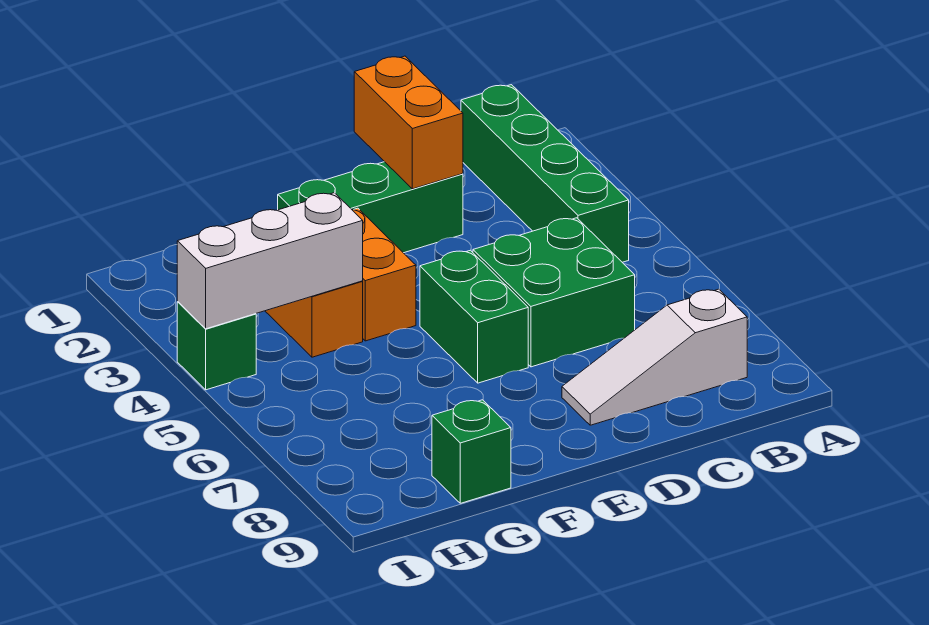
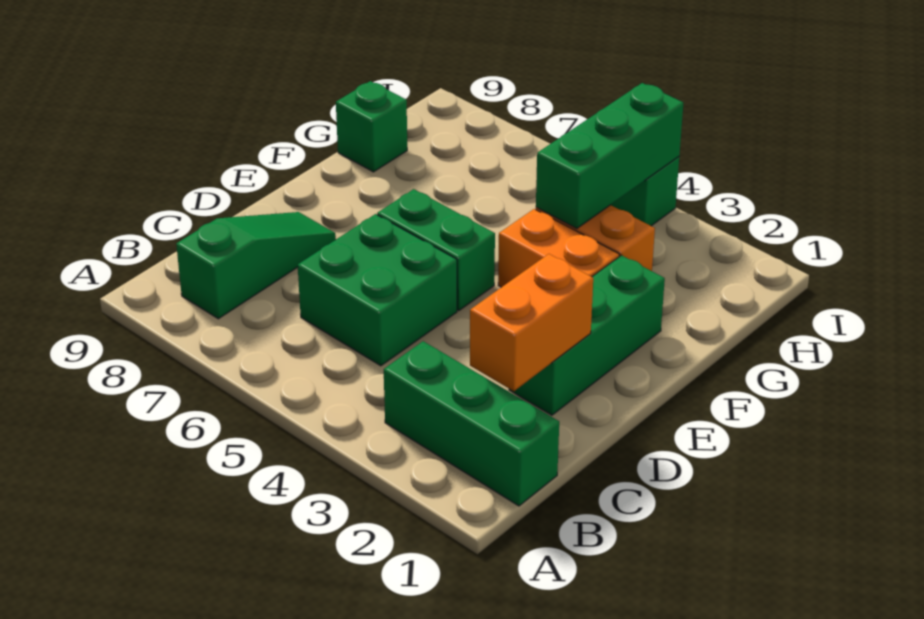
green brick B1:B4 level 1 -> green brick B1:B3 level 1
white slope B8:D8 level 1 top B -> green slope B8:D8 level 1 top B
orange brick D1:D2 level 2 -> orange brick C2:D2 level 2
white brick G4:I4 level 2 -> green brick G4:I4 level 2

